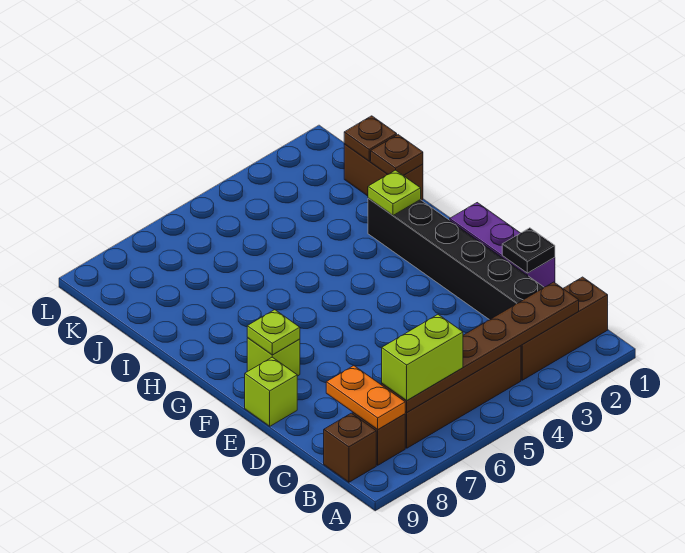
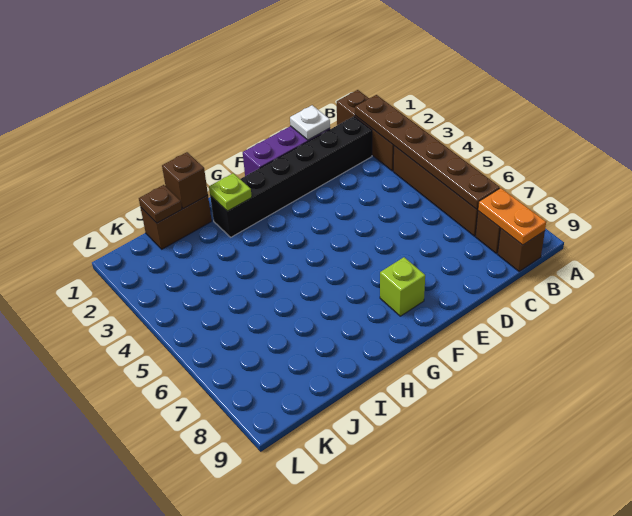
lime brick B6:B7 level 3 -> none
orange plate B8:C8 level 2 -> orange plate B8:B9 level 2
black plate D1 level 2 -> white plate D1 level 2
lime brick E9 level 1 -> none
lime plate F8 level 2 -> none
brown plate I1 level 2 -> brown brick I1 level 2

